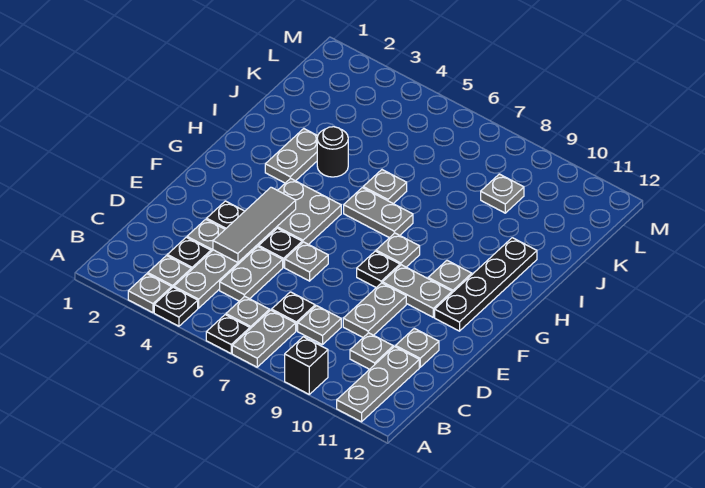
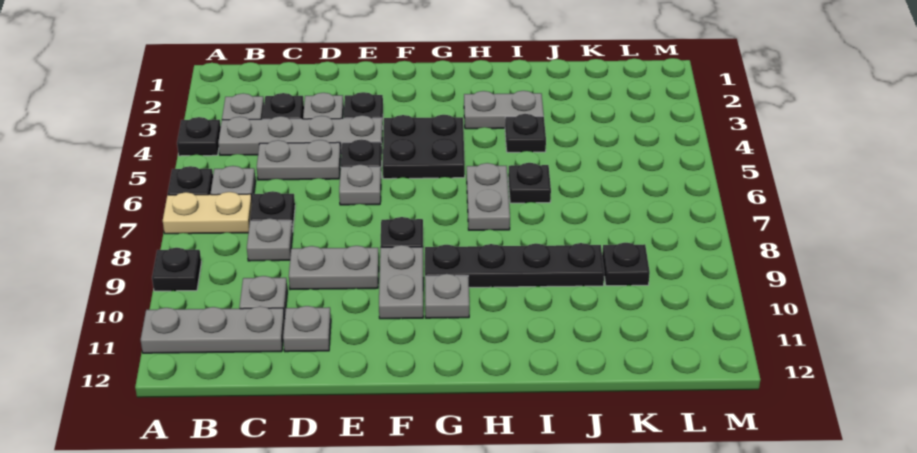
grey plate A3 level 1 -> none
grey plate A7:B7 level 1 -> tan plate A7:B7 level 1
black brick A9 level 1 -> black plate A9 level 1
grey tile D4:F4 level 2 -> none
grey plate F4:G5 level 1 -> black plate F4:G5 level 1
black plate F11:I11 level 1 -> black plate G9:J9 level 1
grey plate G8 level 1 -> none
black round brick I4 level 1 -> black plate I4 level 1
grey plate I6 level 1 -> black plate I6 level 1
grey plate K9 level 1 -> black plate K9 level 1

